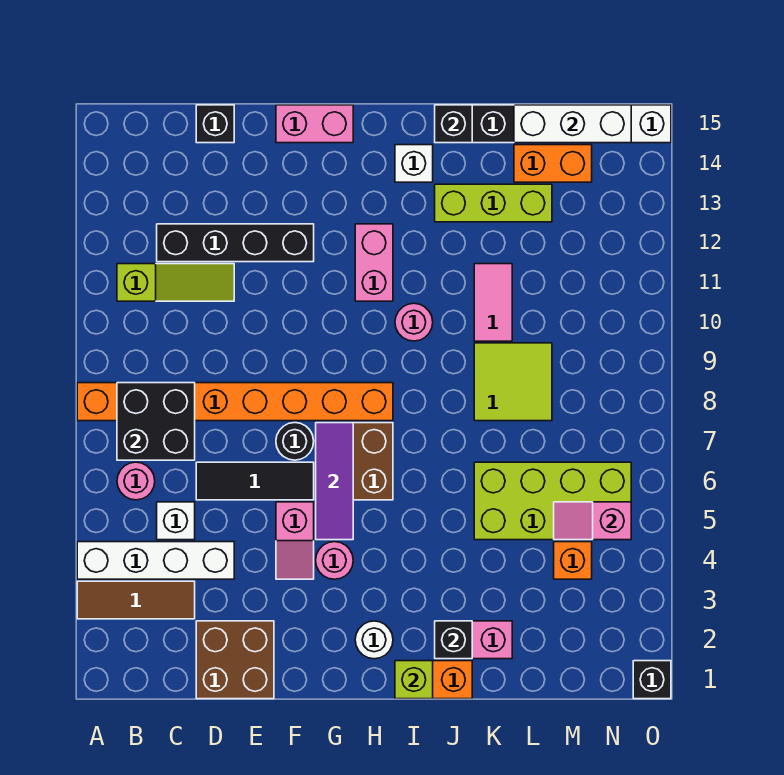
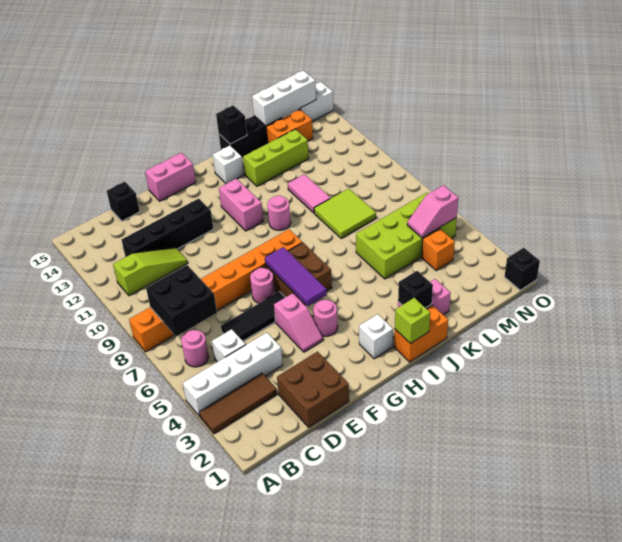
black round brick F7 level 1 -> pink round brick F7 level 1
white round brick H2 level 1 -> white brick H2 level 1

